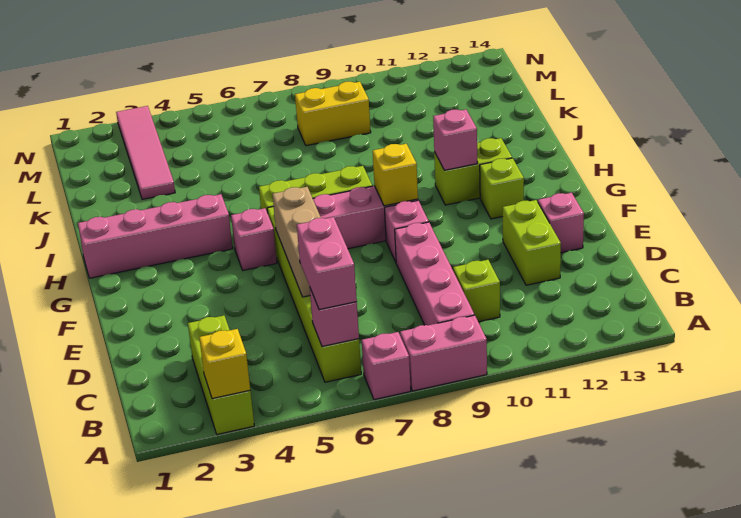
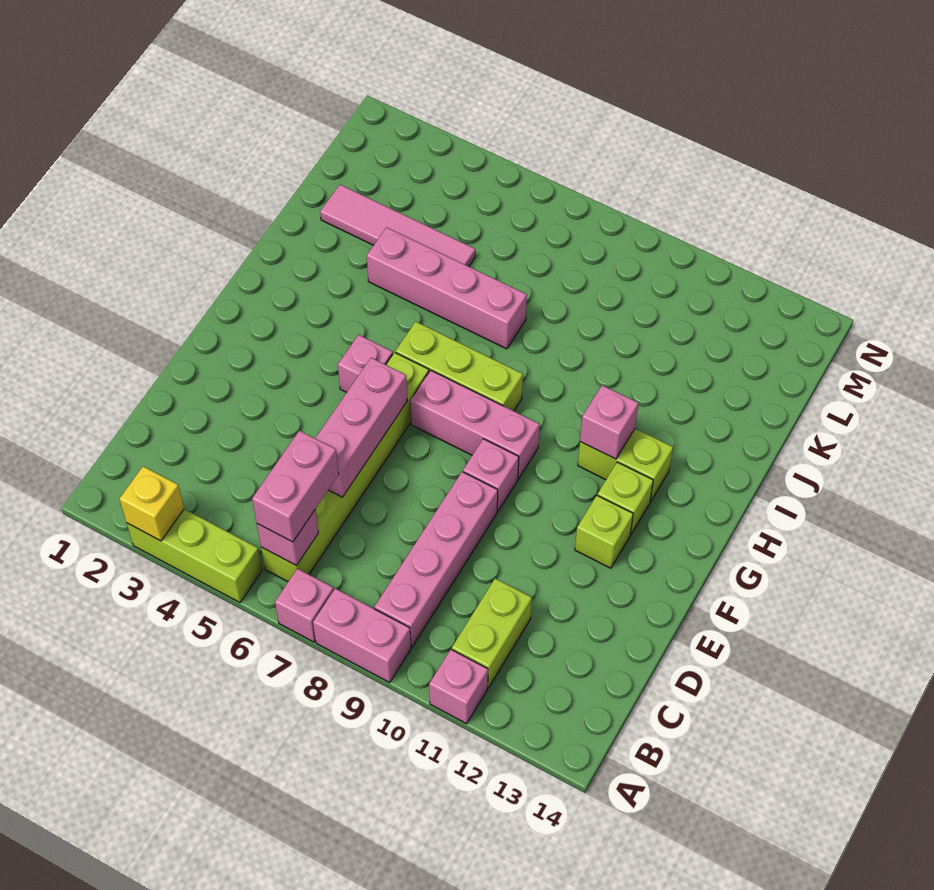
lime brick A3:C3 level 1 -> lime brick A3:A5 level 1
lime brick C10 level 1 -> lime brick F12 level 1
tan brick D6:F6 level 2 -> pink brick D6:F6 level 2
lime brick D12:E12 level 1 -> lime brick B11:C11 level 1
pink brick E13 level 1 -> pink brick A11 level 1
yellow brick G9 level 2 -> none
pink brick H1:H4 level 1 -> pink brick J4:J7 level 1
pink tile K3:N3 level 1 -> pink tile K2:K5 level 1
yellow brick L8:L9 level 1 -> none

